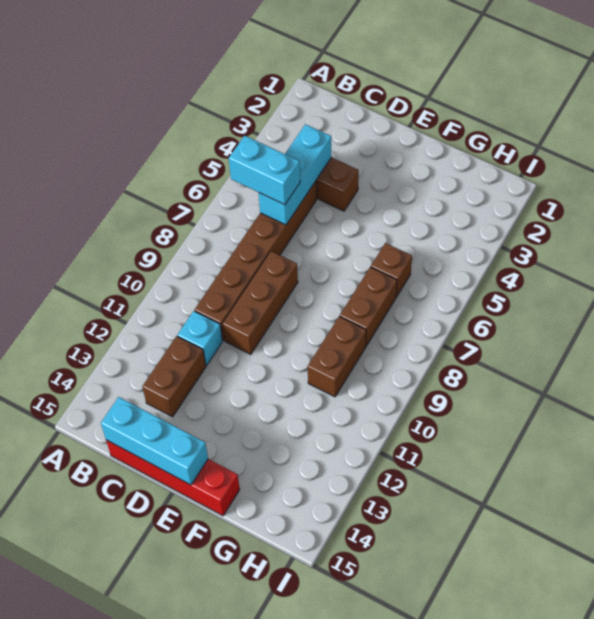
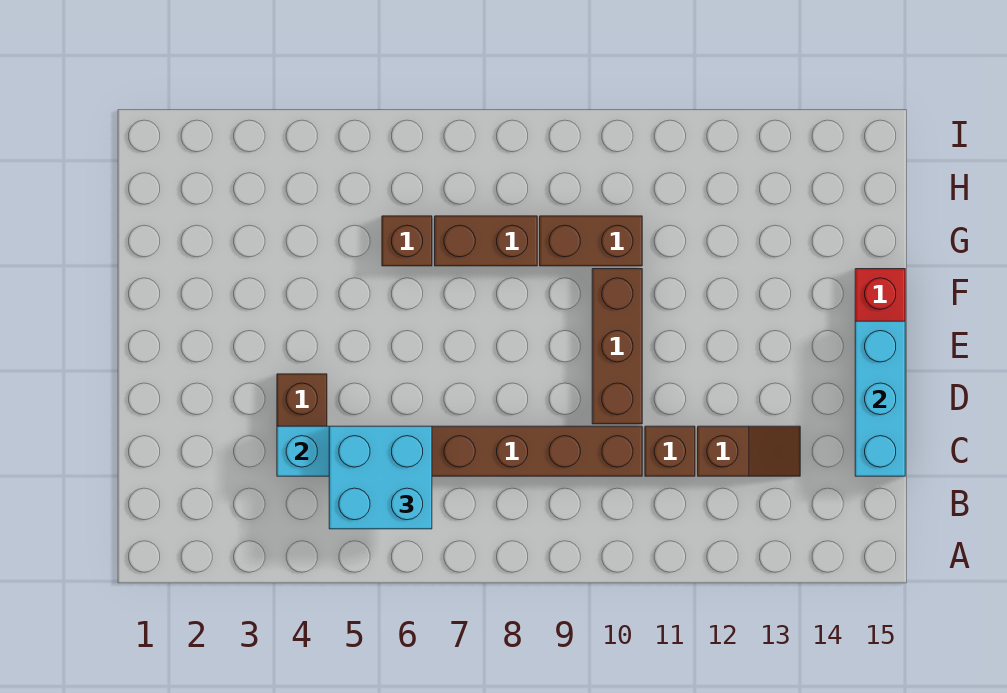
cyan brick B6:C6 level 3 -> cyan brick B5:C6 level 3
cyan brick C11 level 1 -> brown brick C11 level 1
brown brick C12:C13 level 1 -> brown slope C12:C13 level 1 top 12
brown brick D8:D10 level 1 -> brown brick D10:F10 level 1

